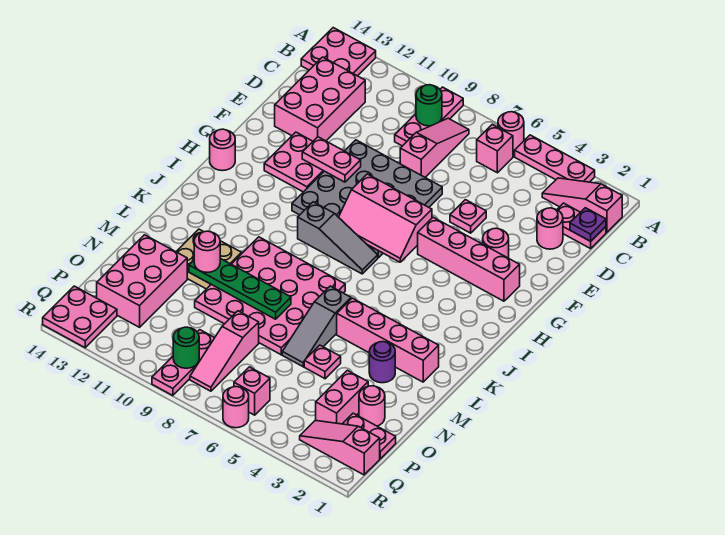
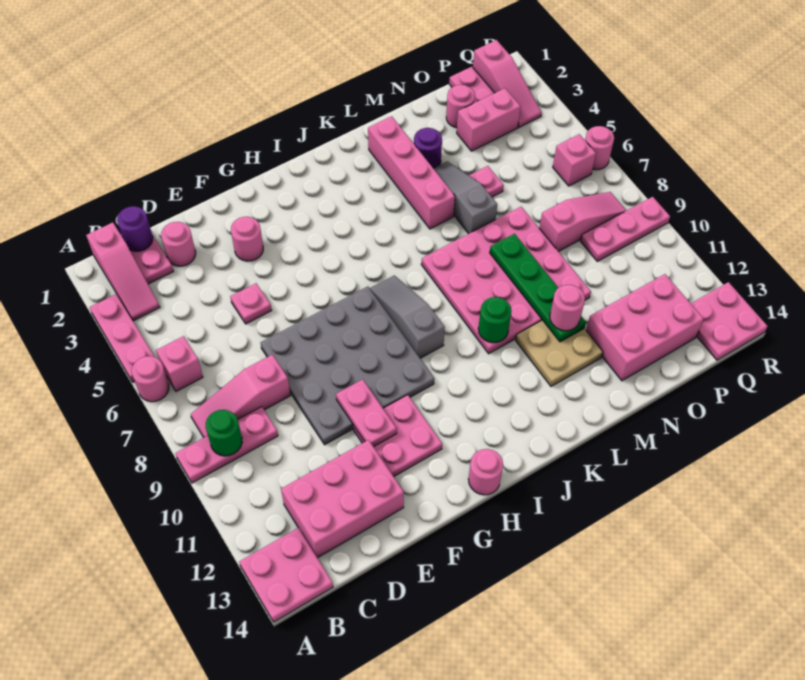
purple plate C1 level 2 -> purple round brick C1 level 2
pink brick G2:G5 level 1 -> none
pink slope G6:H8 level 2 top G -> none
grey slope L6:N6 level 1 top L -> grey slope M4:M6 level 1 top 6
green round brick Q9 level 2 -> green round brick K10 level 2

